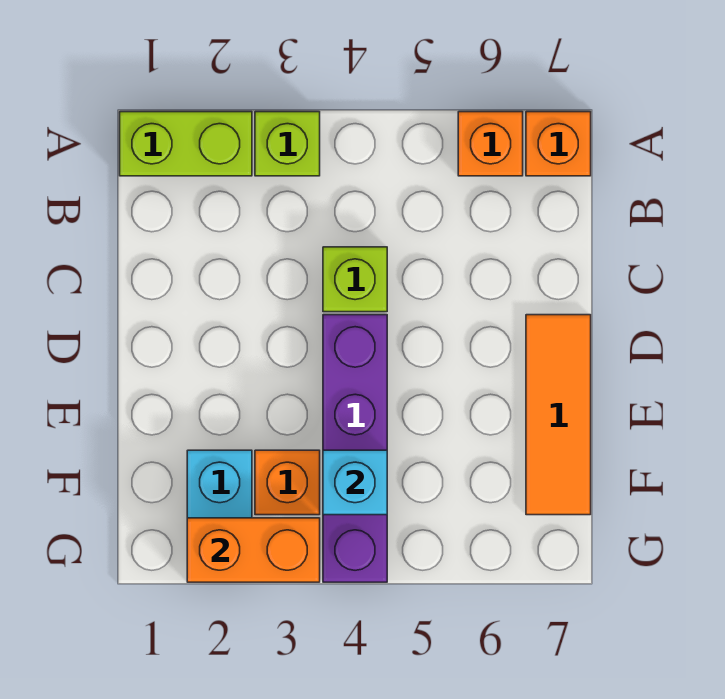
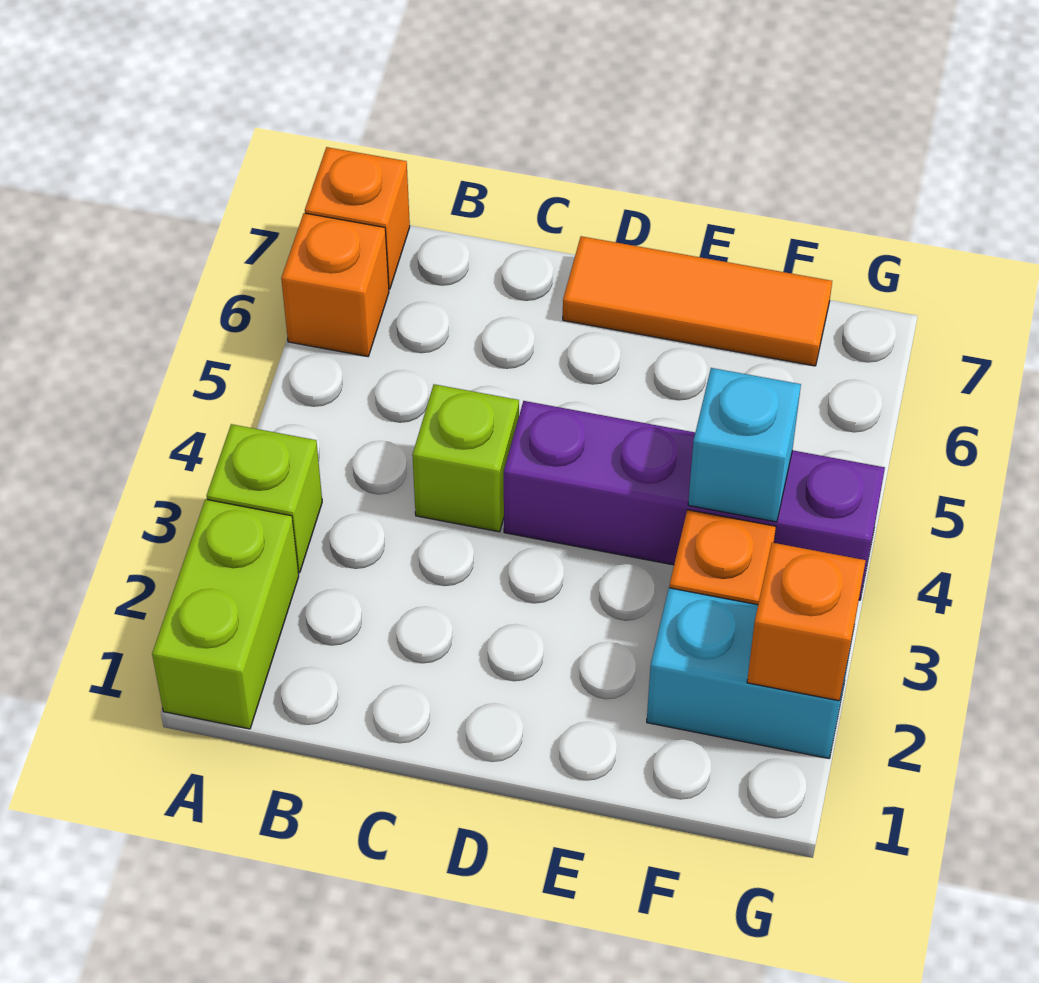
orange brick G2:G3 level 2 -> orange brick G2 level 2

